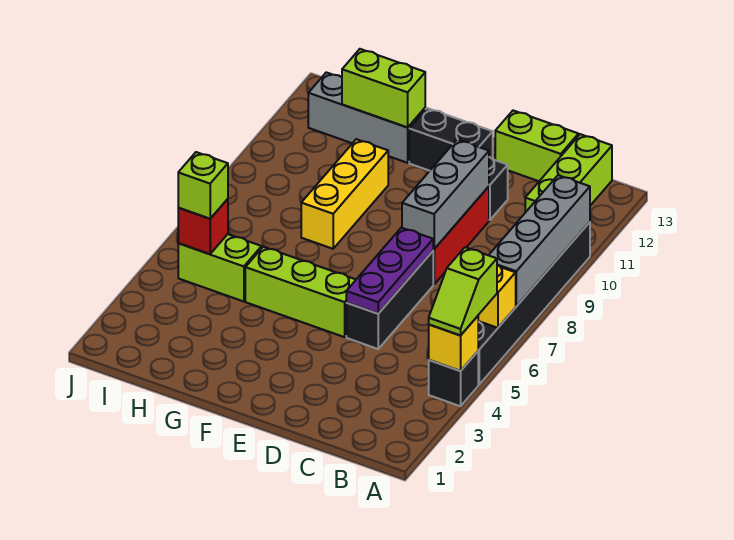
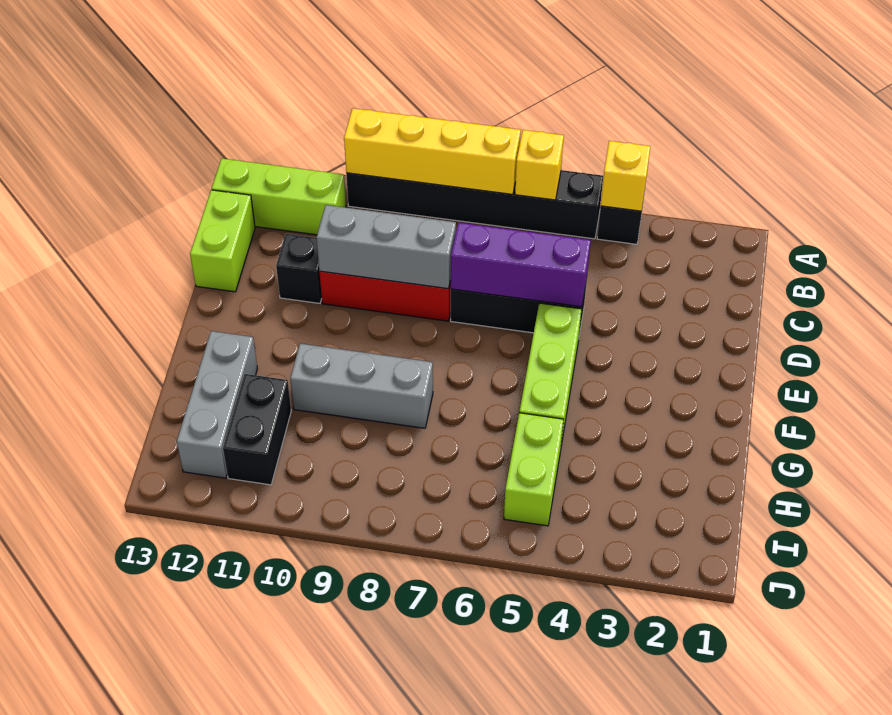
lime slope A4:A5 level 3 top 5 -> none
grey brick A7:A10 level 2 -> yellow brick A7:A10 level 2
purple plate D5:D7 level 2 -> purple brick D5:D7 level 2
black brick E12:F12 level 1 -> black brick H11:I11 level 1
yellow brick G8:G10 level 1 -> grey brick G8:G10 level 1
lime brick G12:H12 level 2 -> none
red brick I5 level 2 -> none
lime brick I5 level 3 -> none

